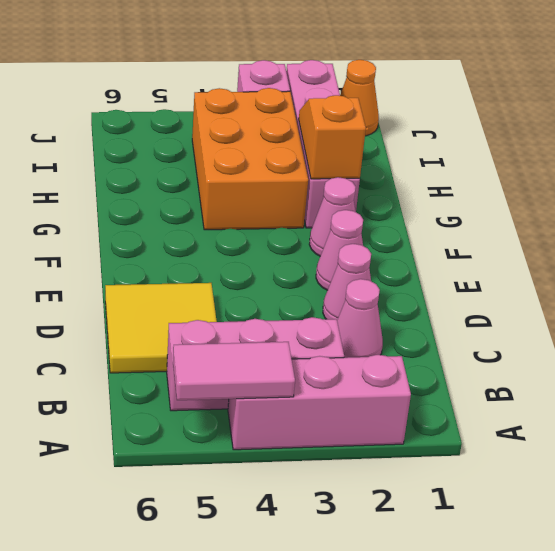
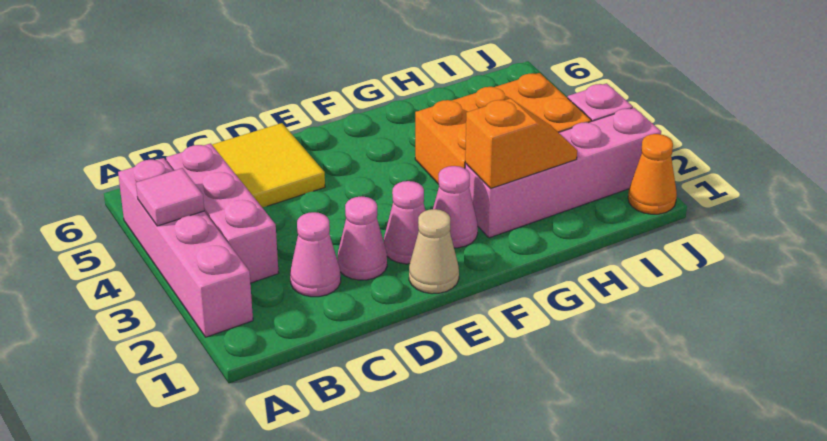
pink brick A2:A4 level 1 -> pink brick A2:A5 level 1
pink tile A4:A5 level 2 -> pink tile A4 level 2
none -> tan cone E1 level 1

